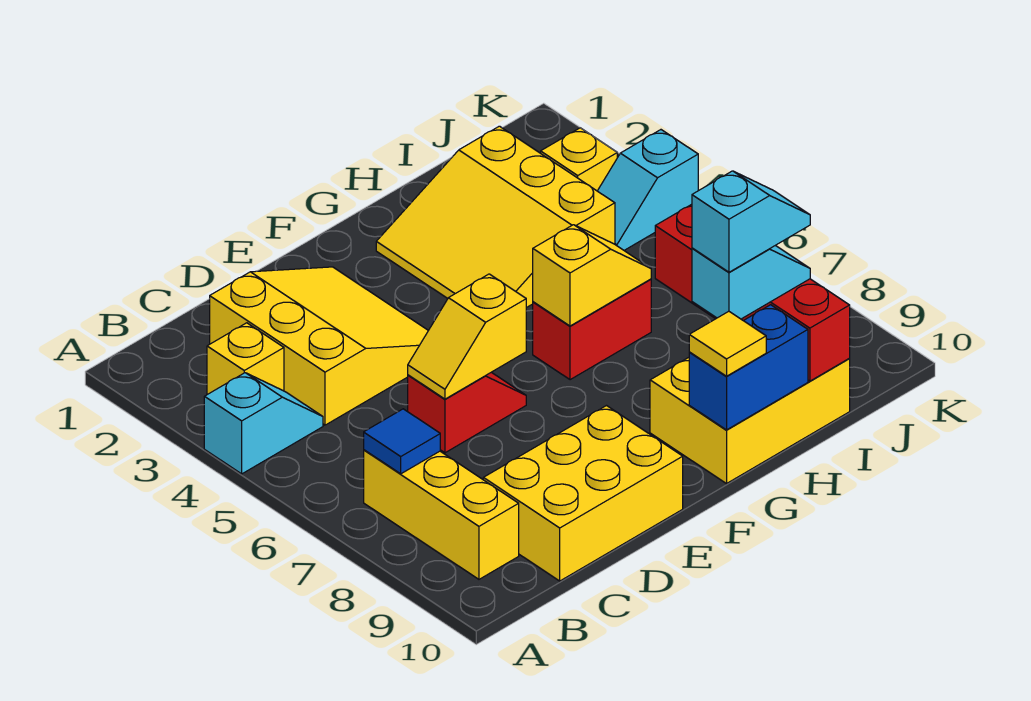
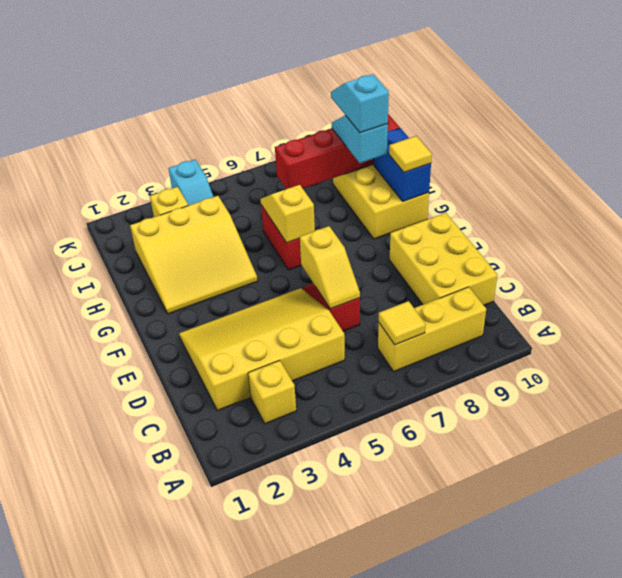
cyan slope A4:B4 level 1 top A -> none
blue tile B7 level 2 -> yellow tile B7 level 2
yellow slope C2:E4 level 1 top C -> yellow slope C2:E5 level 1 top C

